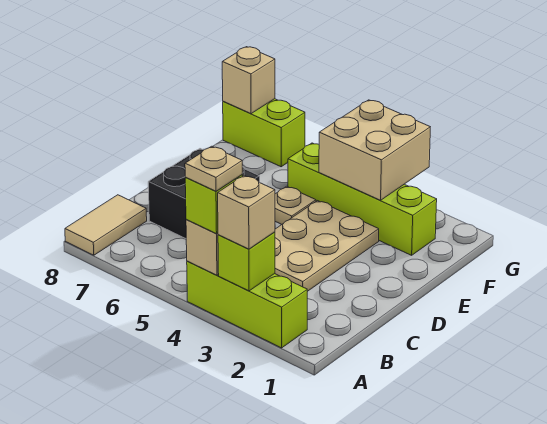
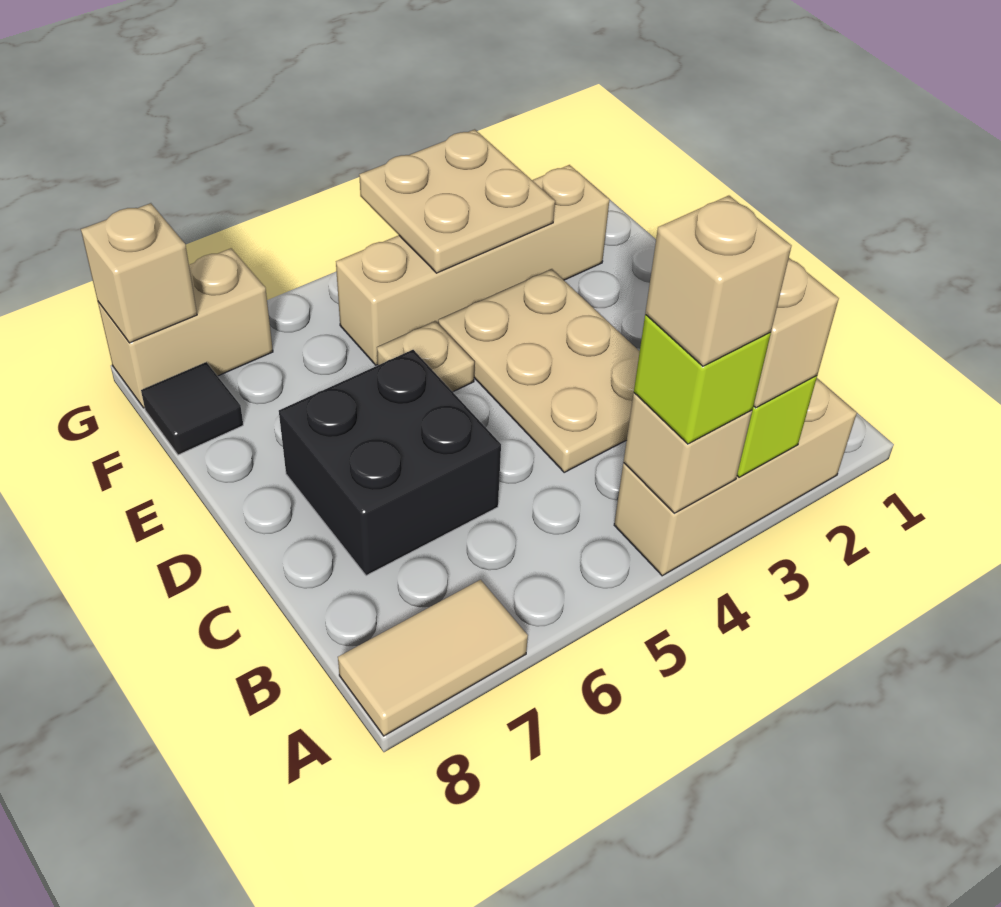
lime brick A2:A4 level 1 -> tan brick A2:A4 level 1
tan plate A4 level 4 -> tan brick A4 level 4
tan tile A8:B8 level 1 -> tan tile A7:A8 level 1
lime brick F2:F5 level 1 -> tan brick F2:F5 level 1
tan brick F3:G4 level 2 -> tan plate F3:G4 level 2
none -> black tile F8 level 1
lime brick G7:G8 level 1 -> tan brick G7:G8 level 1

